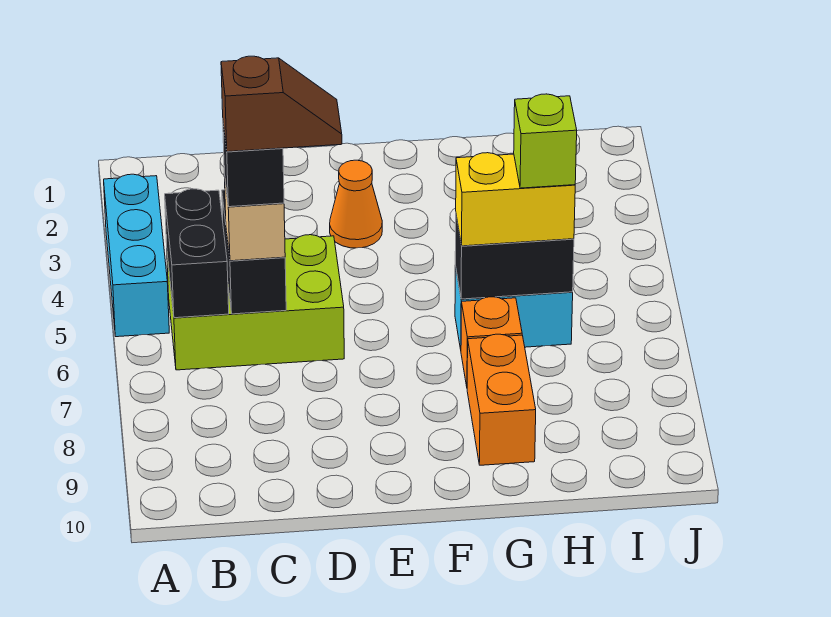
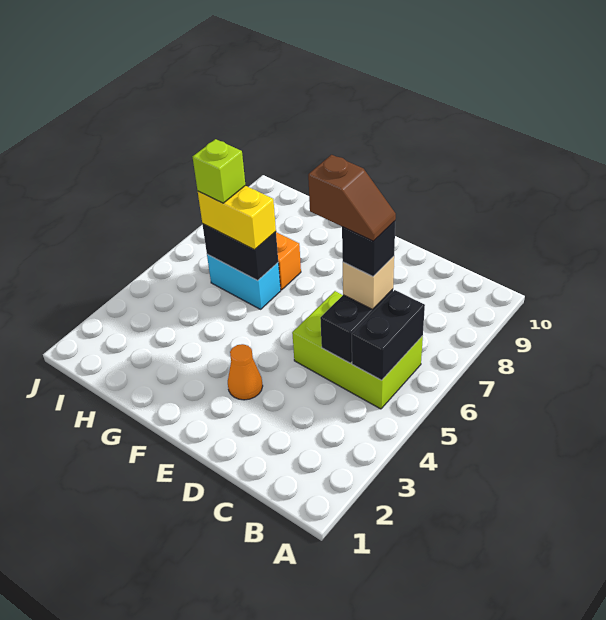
cyan brick A3:A5 level 1 -> none
brown slope C6:D6 level 5 top C -> brown slope C6:D6 level 5 top D
orange brick G8:G9 level 1 -> none

